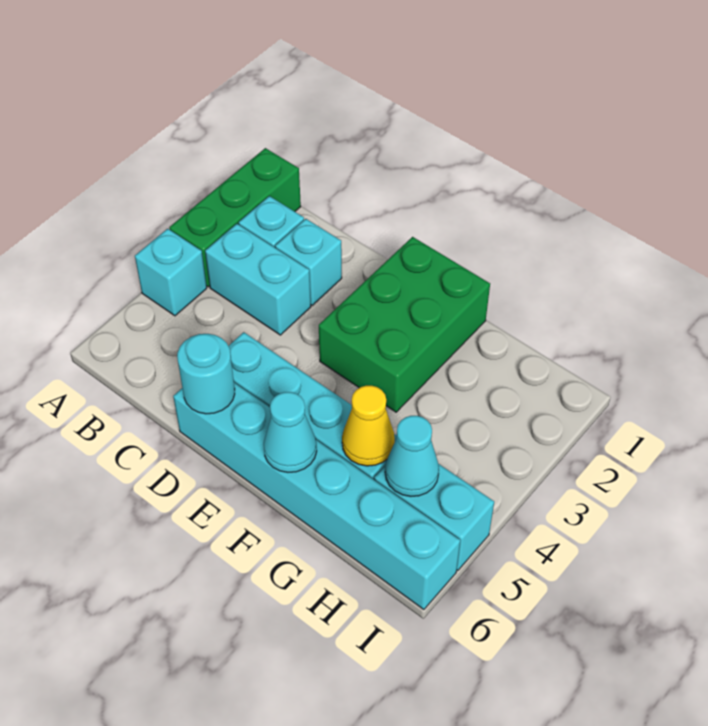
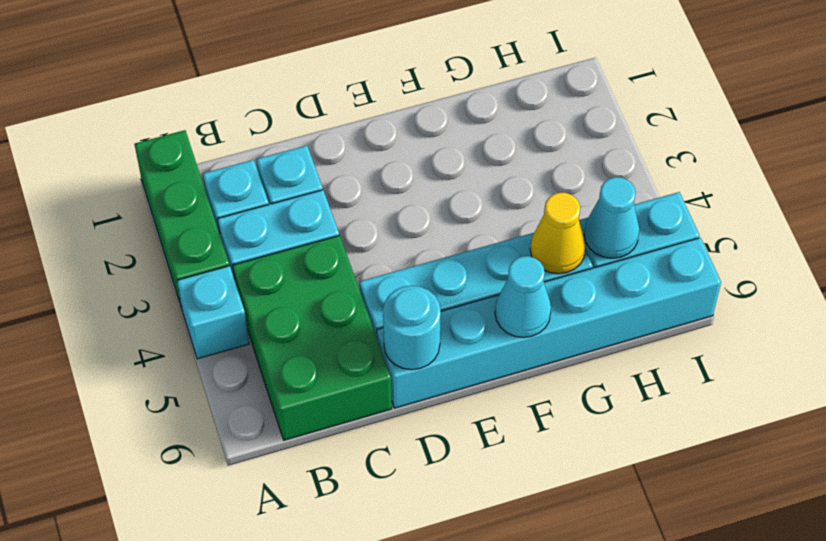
green brick E1:F3 level 1 -> green brick B4:C6 level 1

